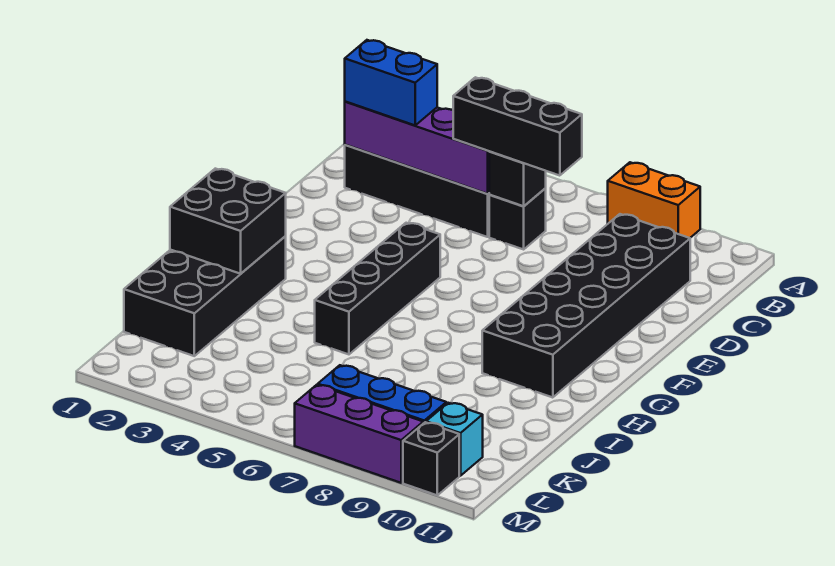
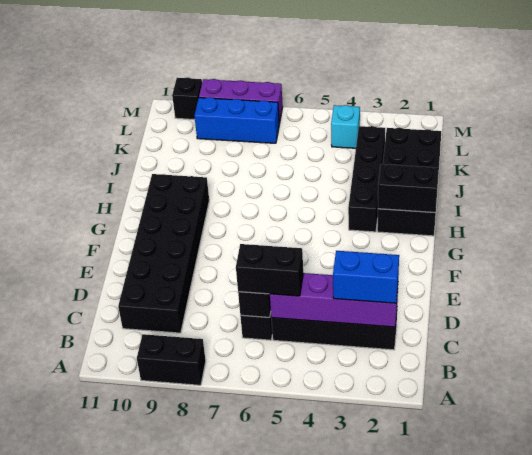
orange brick A8:A9 level 1 -> black brick A8:A9 level 1
black brick C5:C7 level 3 -> black brick C5:C6 level 3
black brick F5:I5 level 1 -> black brick H3:K3 level 1
black brick H1:I2 level 2 -> black brick H1:H2 level 2
cyan brick L10 level 1 -> cyan brick L4 level 1

